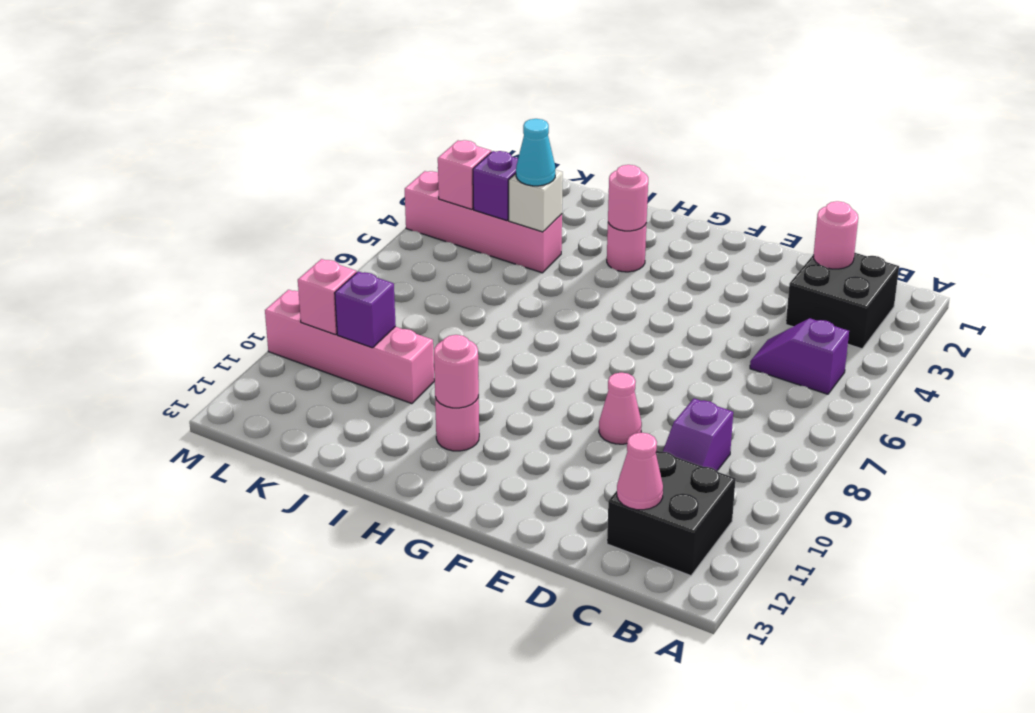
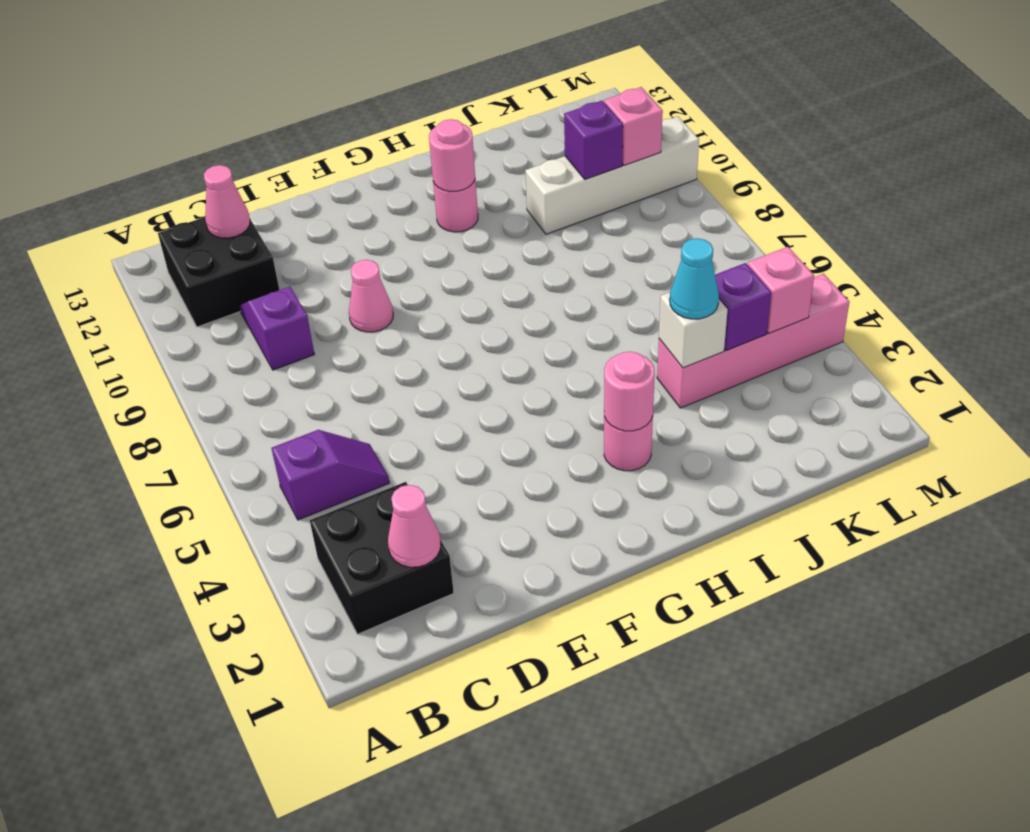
pink round brick C2 level 2 -> pink cone C2 level 2
pink brick J10:M10 level 1 -> white brick J10:M10 level 1

